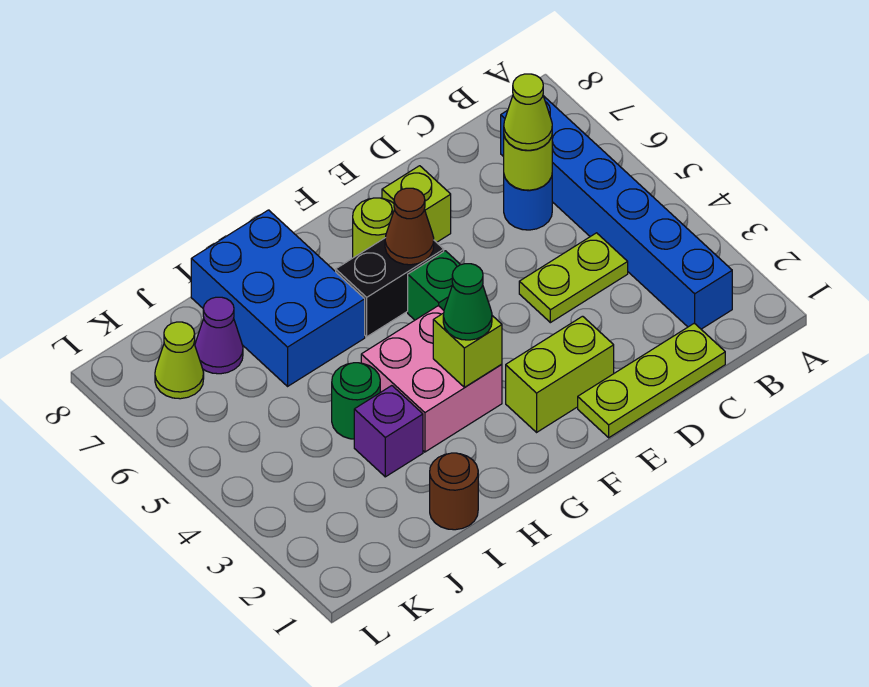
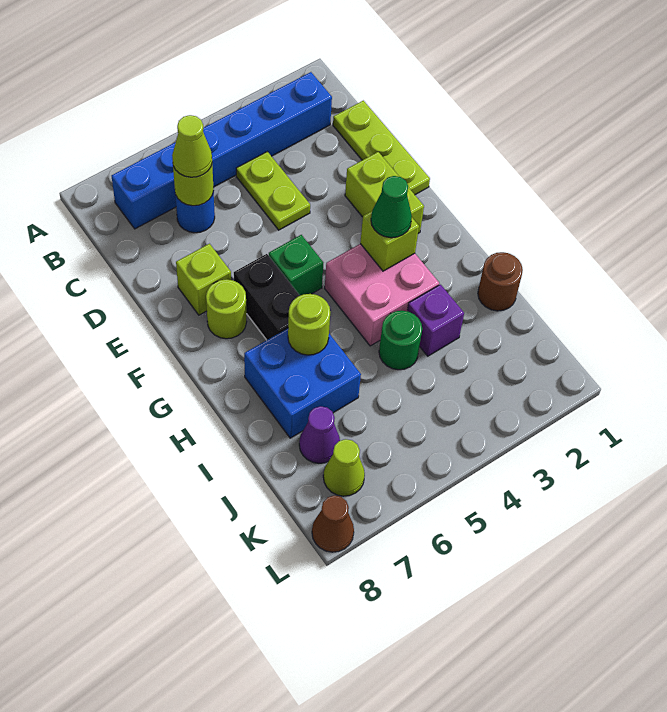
brown cone F6 level 2 -> brown cone L8 level 1
blue brick H6:I8 level 1 -> blue brick H6:I7 level 1
none -> lime round brick H6 level 2

